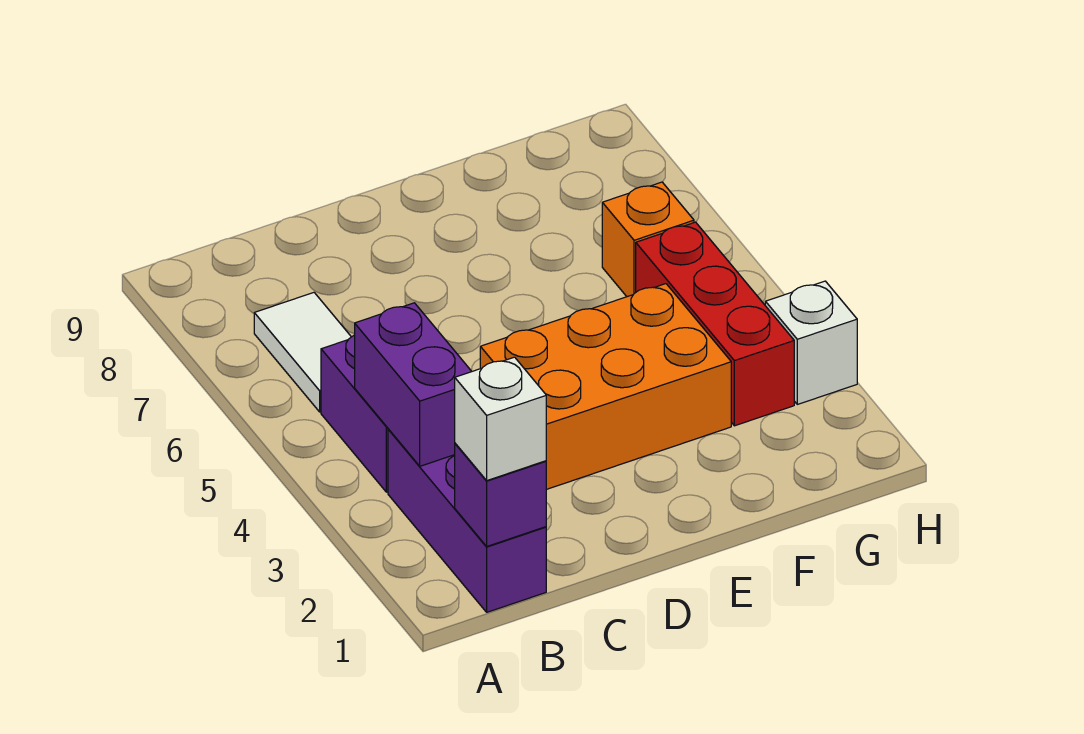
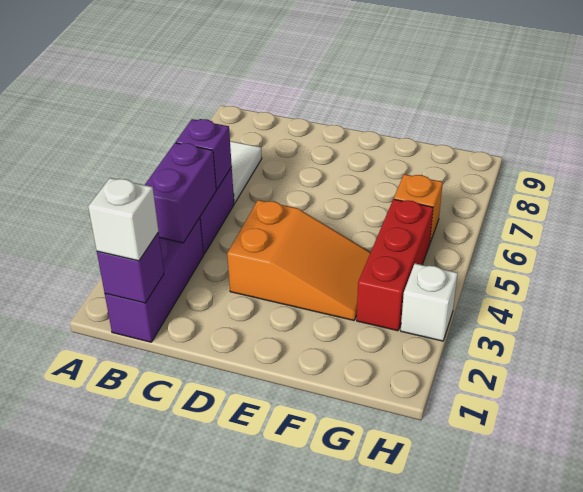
none -> purple brick B5 level 2
orange brick D3:F4 level 1 -> orange slope D3:F4 level 1 top D

